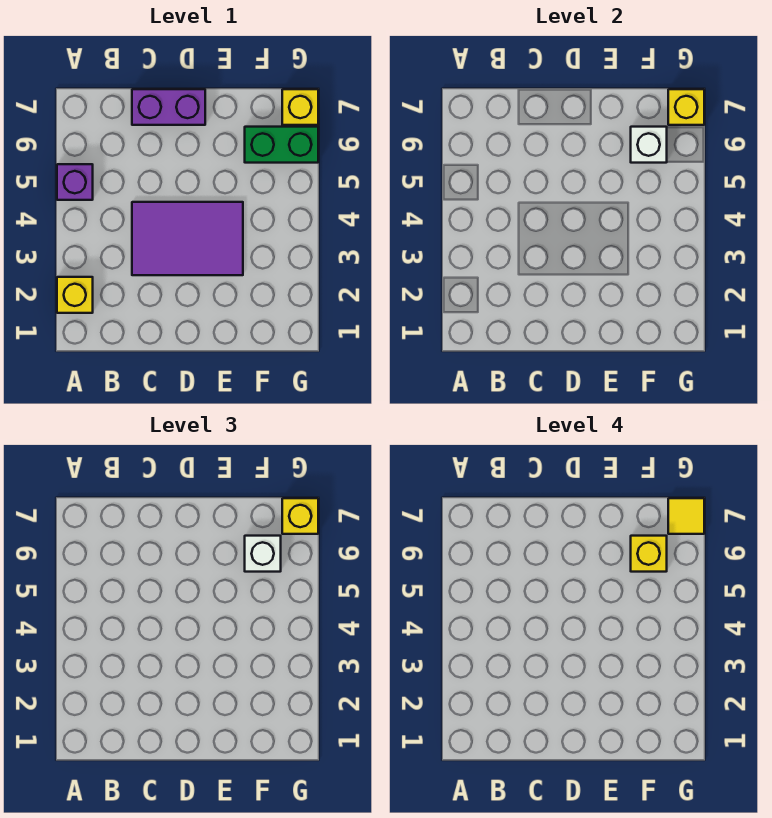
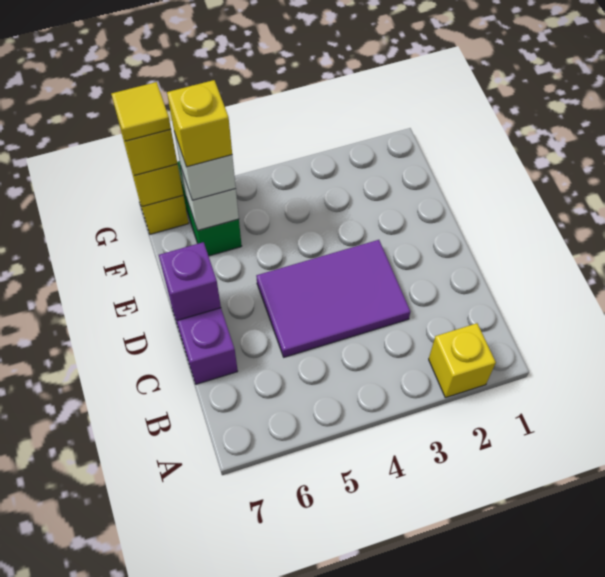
purple brick A5 level 1 -> purple brick D7 level 2
purple tile C3:E4 level 1 -> purple tile C3:D5 level 1

